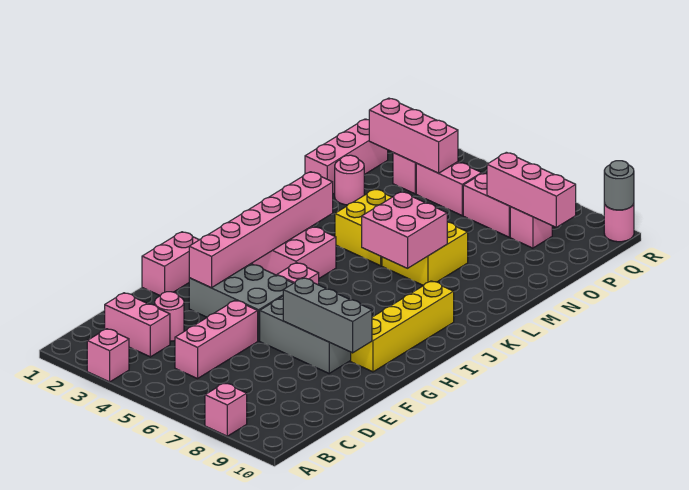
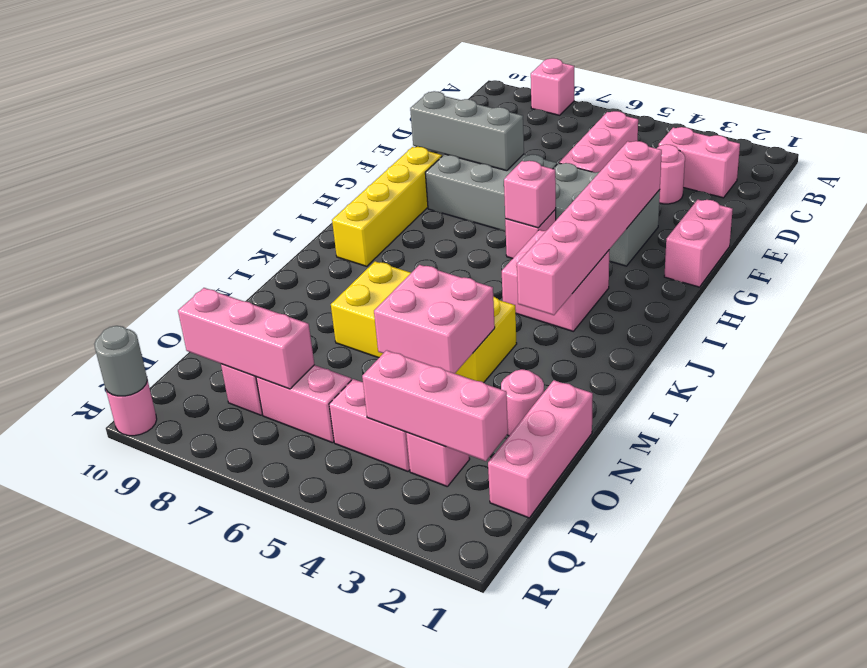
pink brick A3 level 1 -> pink brick H5 level 2
pink brick K6:L7 level 2 -> pink brick M4:N5 level 2

